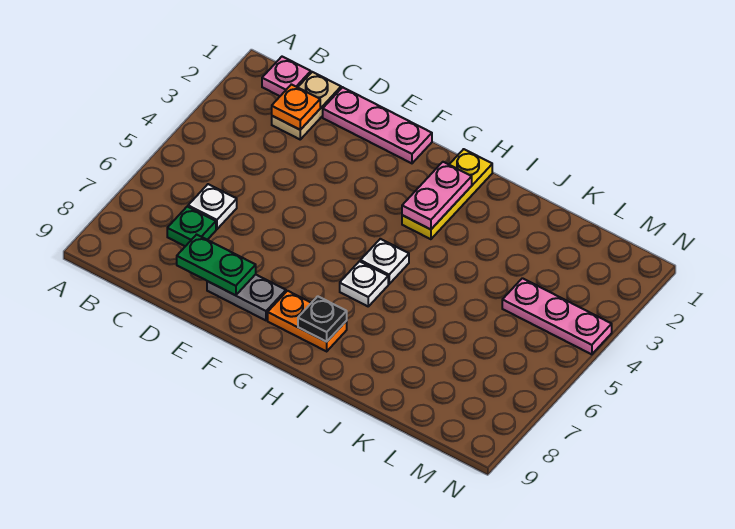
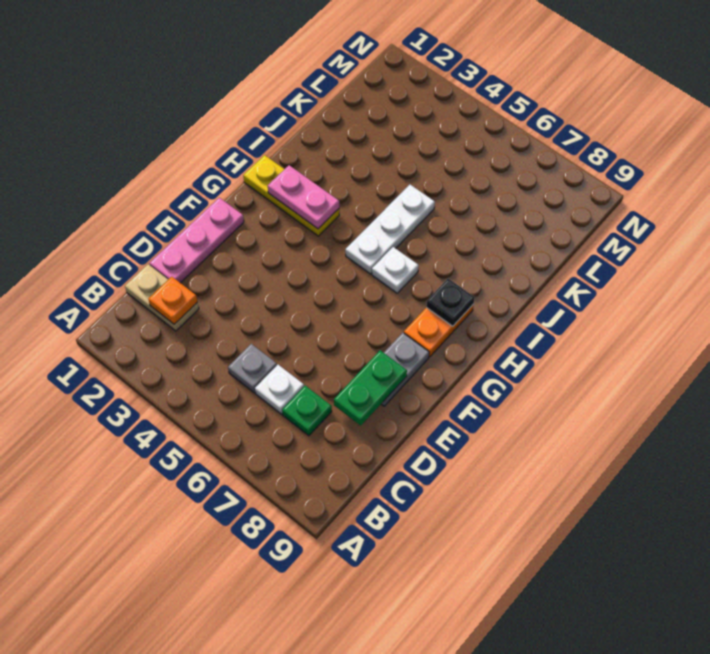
pink plate B1 level 1 -> none
none -> grey plate C5 level 1
white plate H5 level 1 -> white plate H5:J5 level 1
pink plate L4:N4 level 1 -> none

